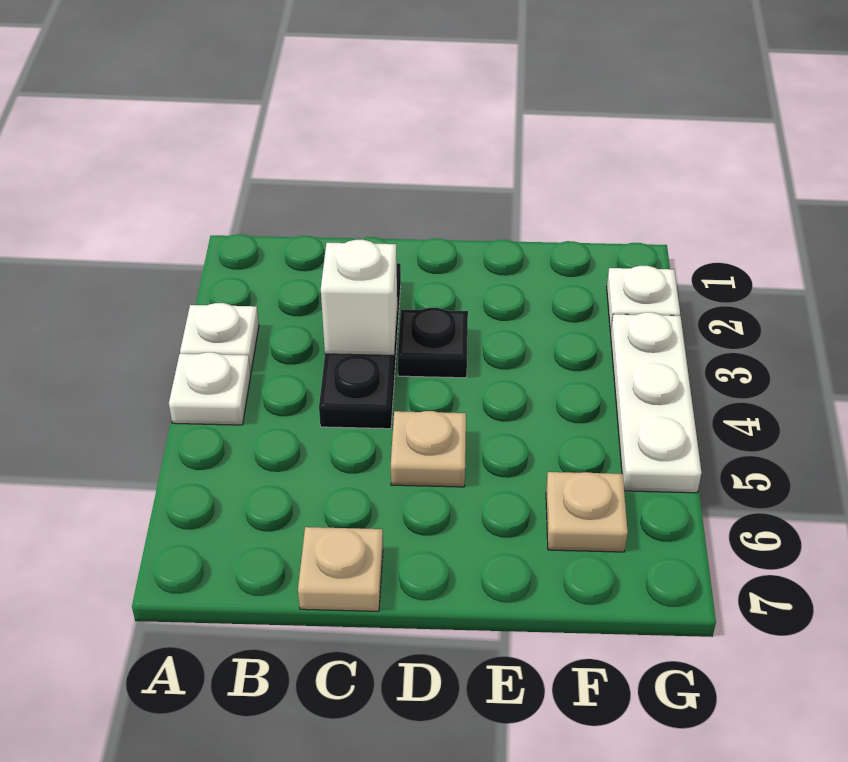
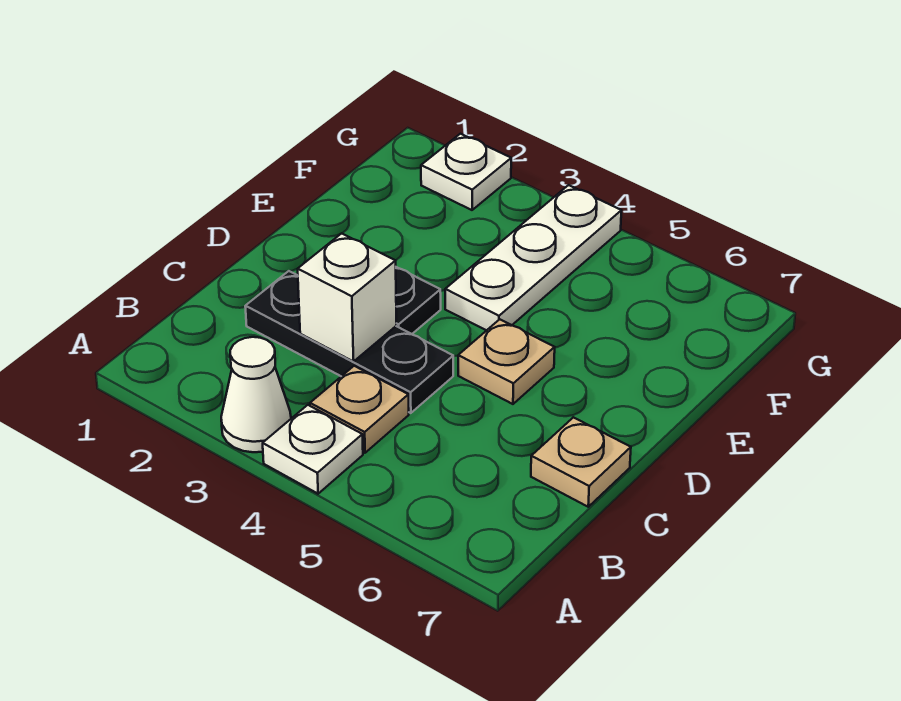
white plate A3 level 1 -> white cone A3 level 1
tan plate F6 level 1 -> tan plate B4 level 1
white plate G3:G5 level 1 -> white plate E4:G4 level 1

